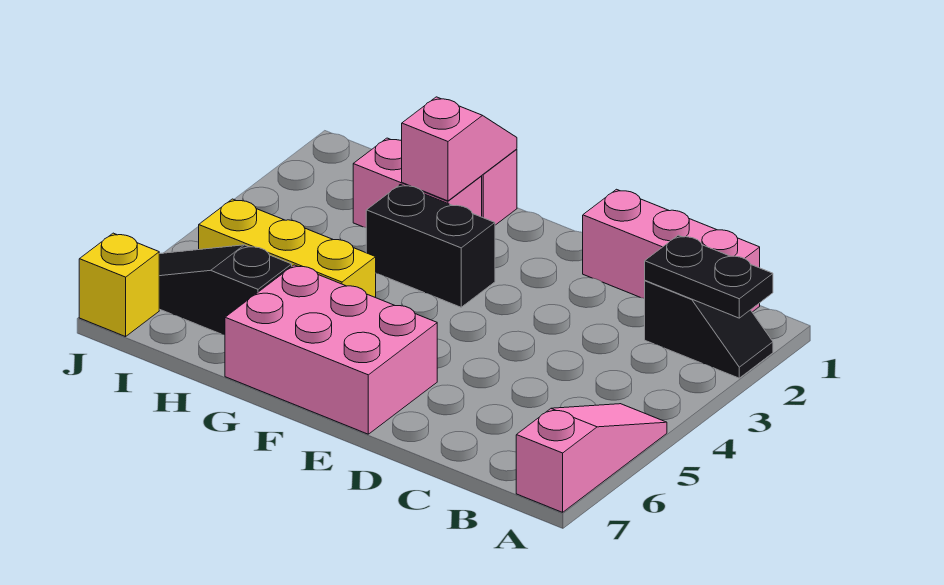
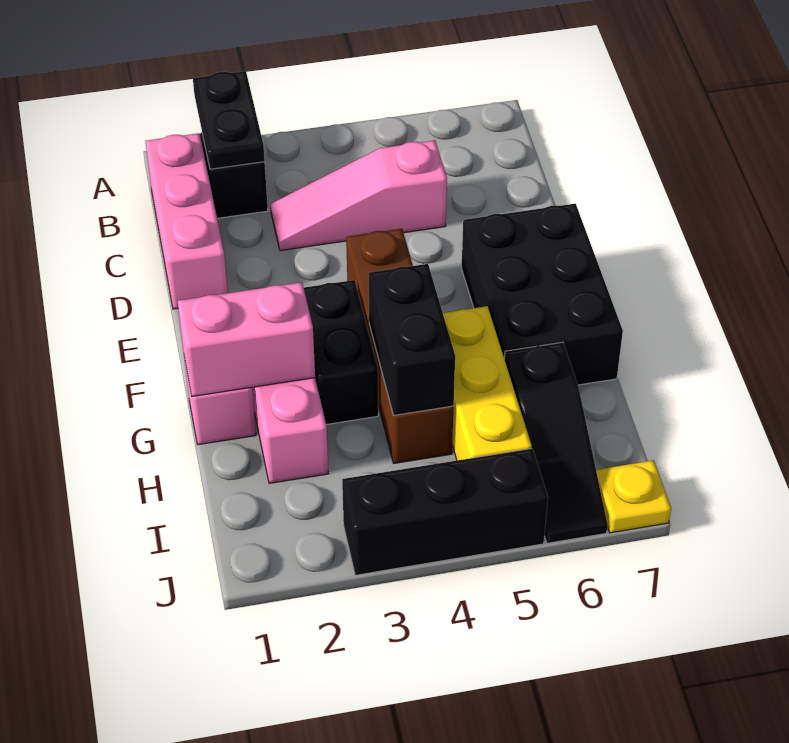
pink slope A5:A7 level 1 top 7 -> pink slope C3:C5 level 1 top 5
none -> brown brick E4:H4 level 1
pink brick E6:G7 level 1 -> black brick E6:G7 level 1
pink slope G1:G2 level 2 top 2 -> pink brick G1:G2 level 2
none -> black brick G4:H4 level 2
none -> black brick J3:J5 level 1
yellow brick J7 level 1 -> yellow plate J7 level 1

